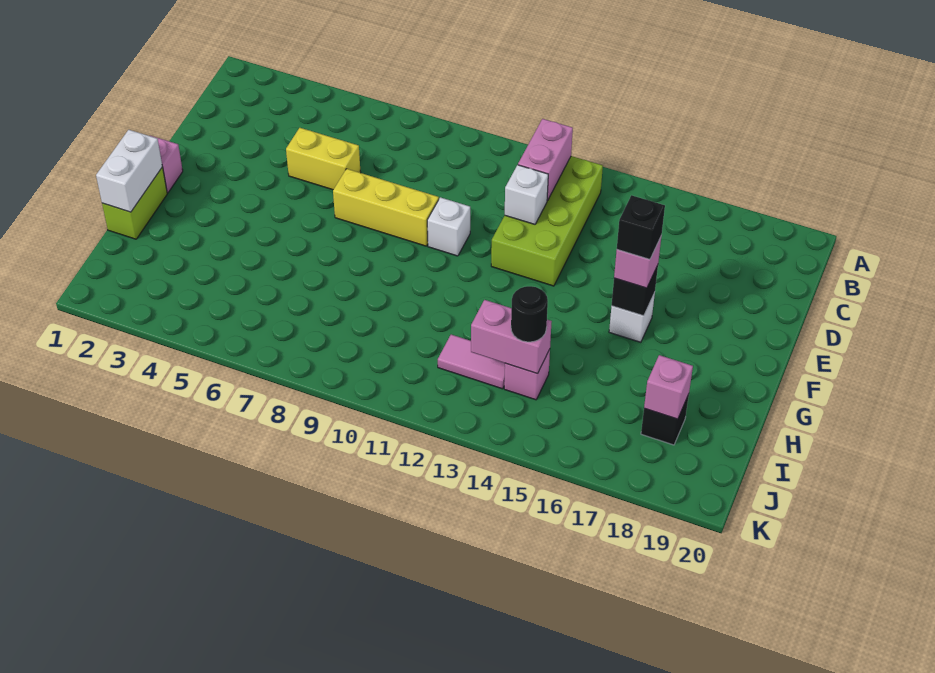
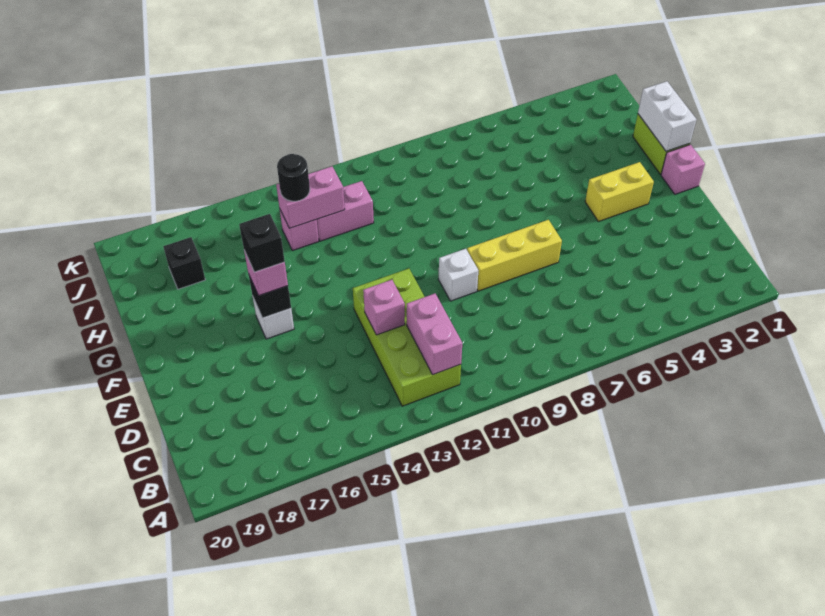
yellow brick D5:D6 level 1 -> yellow brick F3:F4 level 1
white brick D12 level 2 -> none
pink tile I12:I13 level 1 -> pink brick I12:I13 level 1
pink brick I18 level 2 -> pink brick D13 level 2

